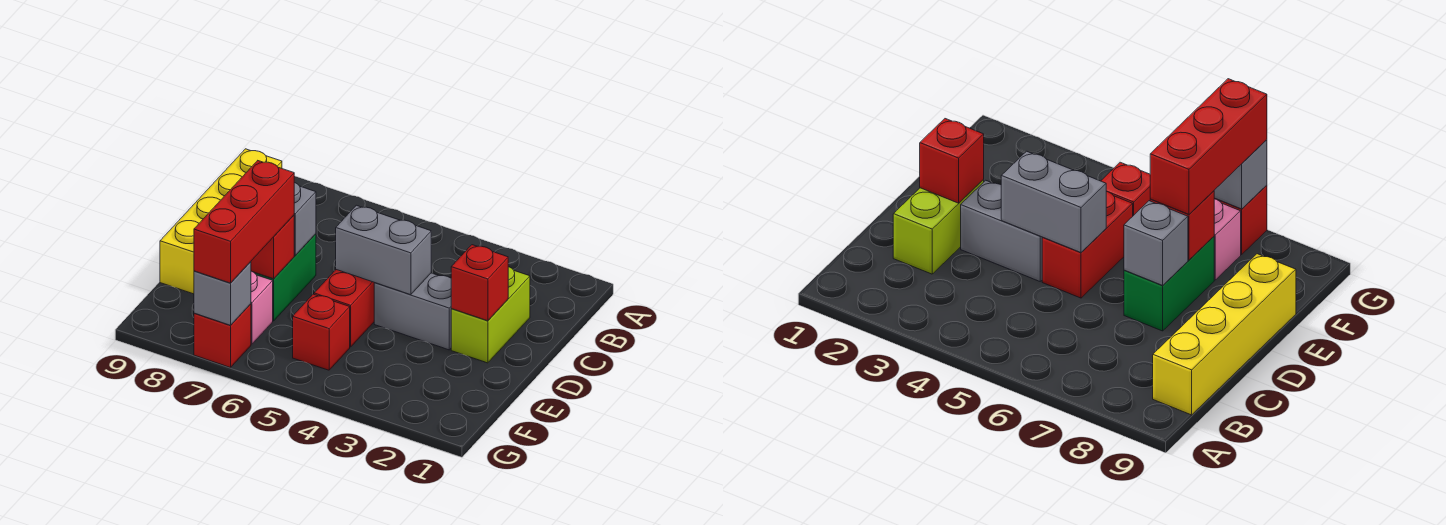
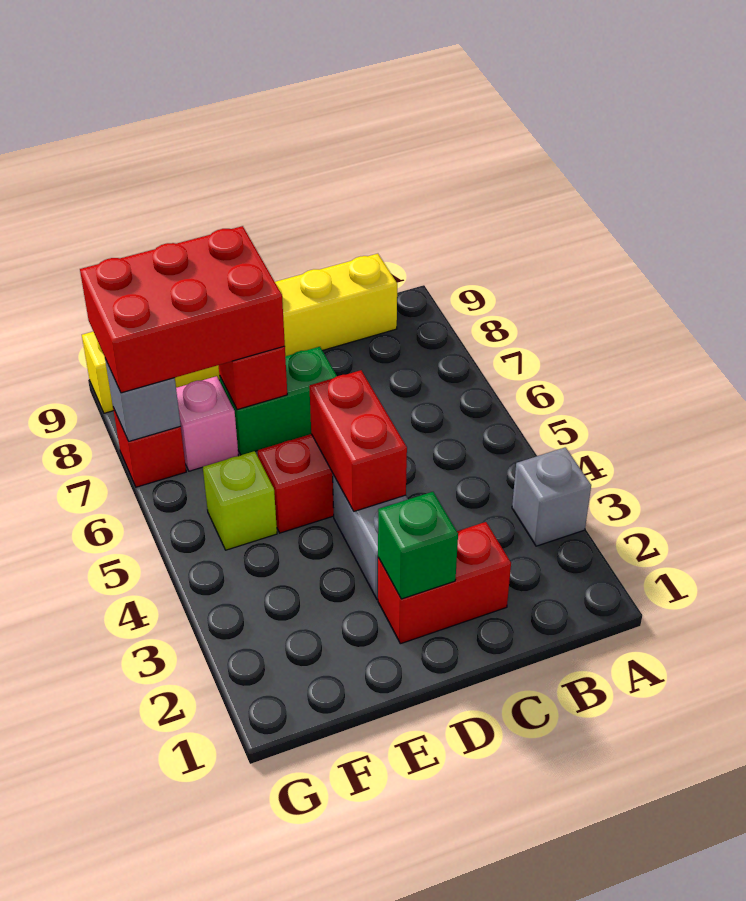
yellow brick B9:E9 level 1 -> yellow brick B9:G9 level 1
lime brick C2:D2 level 1 -> red brick C2:D2 level 1
red brick D2 level 2 -> green brick D2 level 2
grey brick D4:D5 level 2 -> red brick D4:D5 level 2
grey brick D7 level 2 -> grey brick A3 level 1
red brick E7:G7 level 3 -> red brick E7:G8 level 3
red brick F5 level 1 -> lime brick F5 level 1

